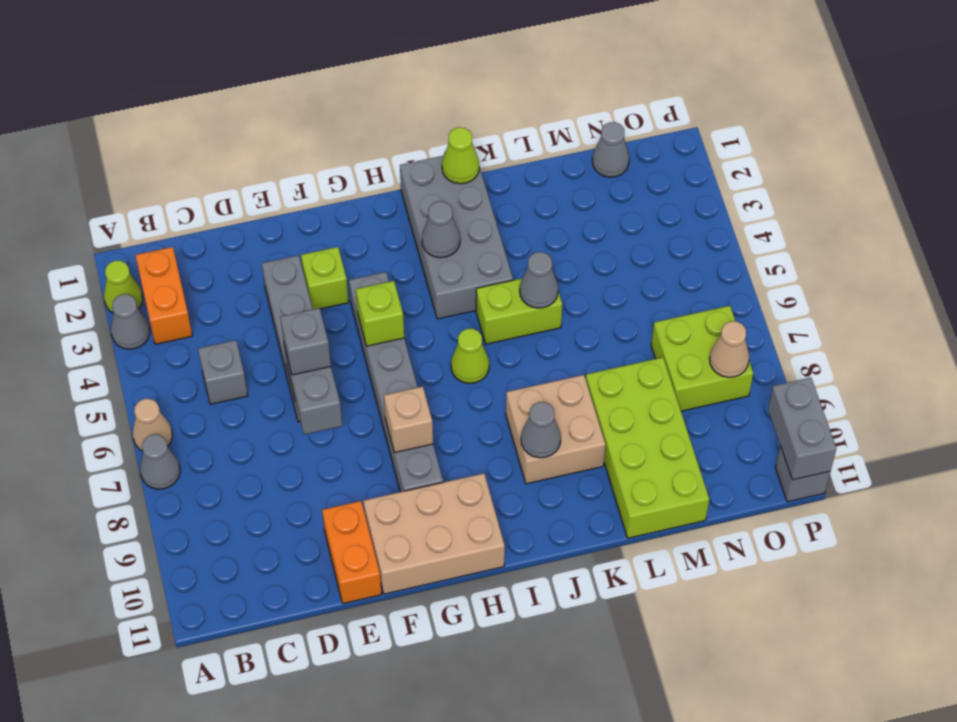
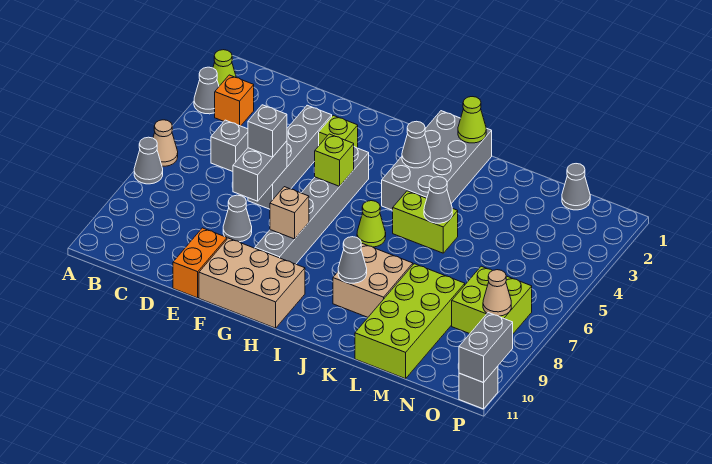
orange brick B2:B3 level 1 -> orange brick B3 level 1
none -> grey cone E8 level 1

